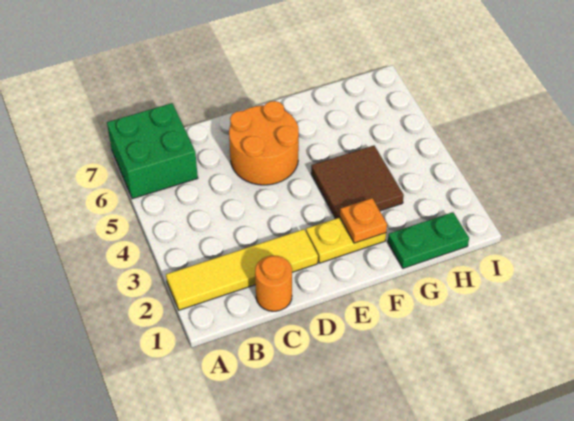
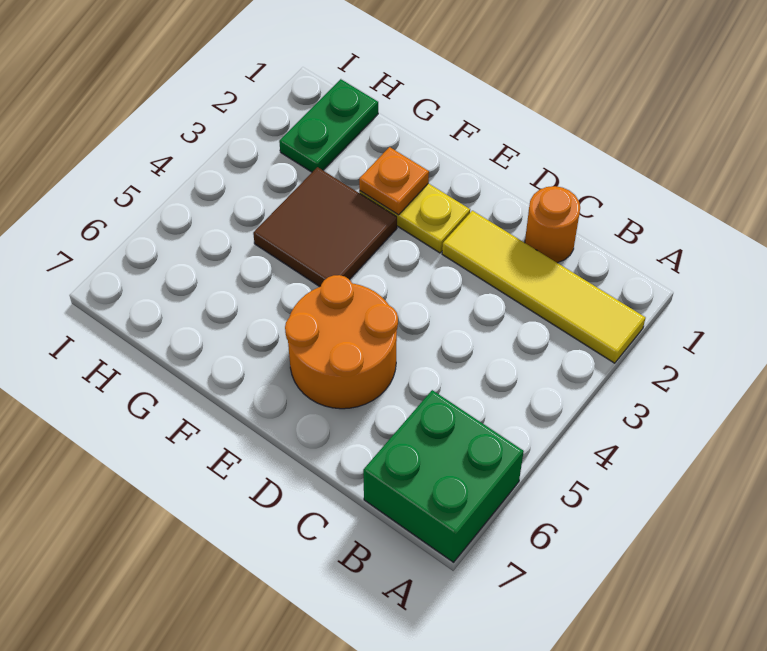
green plate G1:H1 level 1 -> green plate H1:H2 level 1

